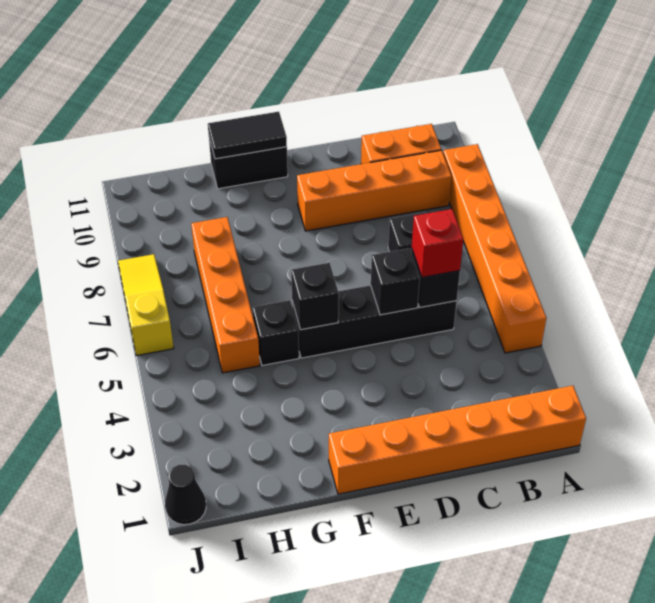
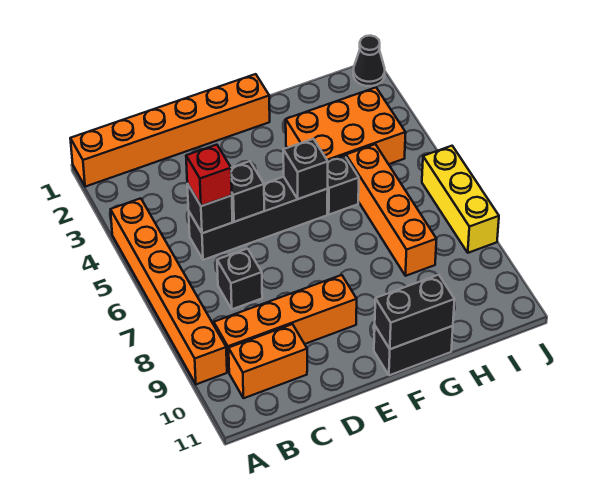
black tile F11:G11 level 2 -> black brick F11:G11 level 2
none -> orange brick G3:I4 level 1
yellow slope J6:J8 level 1 top 6 -> yellow brick J6:J8 level 1

